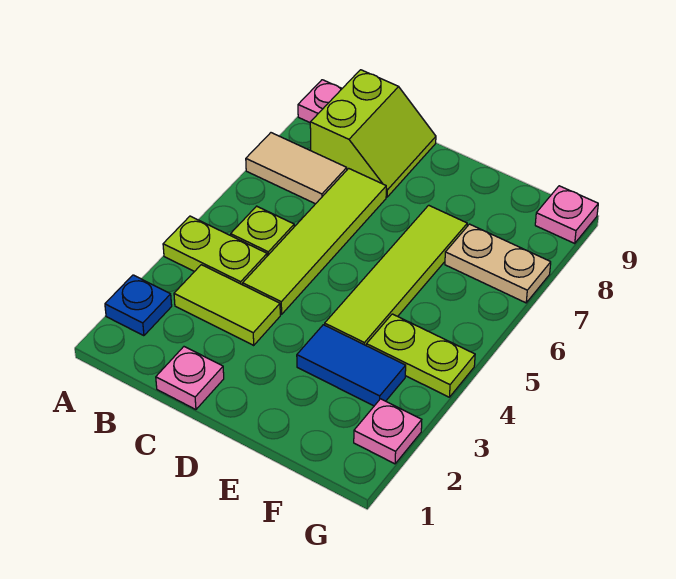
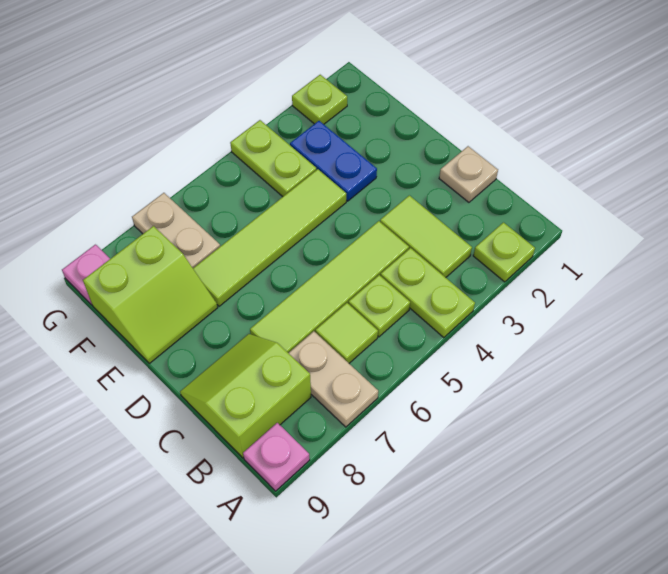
blue plate A2 level 1 -> lime plate A2 level 1
tan tile A7:B7 level 1 -> tan plate A7:B7 level 1
none -> lime tile B6 level 1
pink plate C1 level 1 -> tan plate C1 level 1
blue tile E3:F3 level 1 -> blue plate E3:F3 level 1
none -> lime slope E8:F9 level 1 top F
pink plate G2 level 1 -> lime plate G2 level 1

